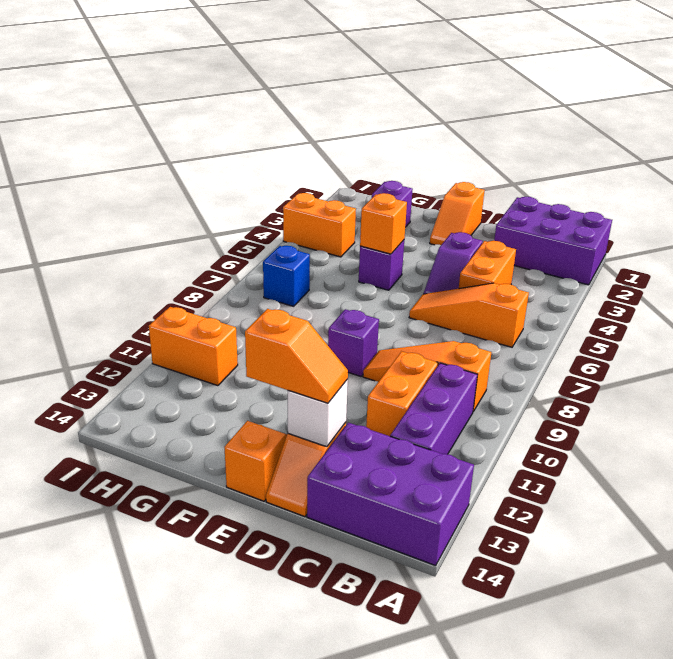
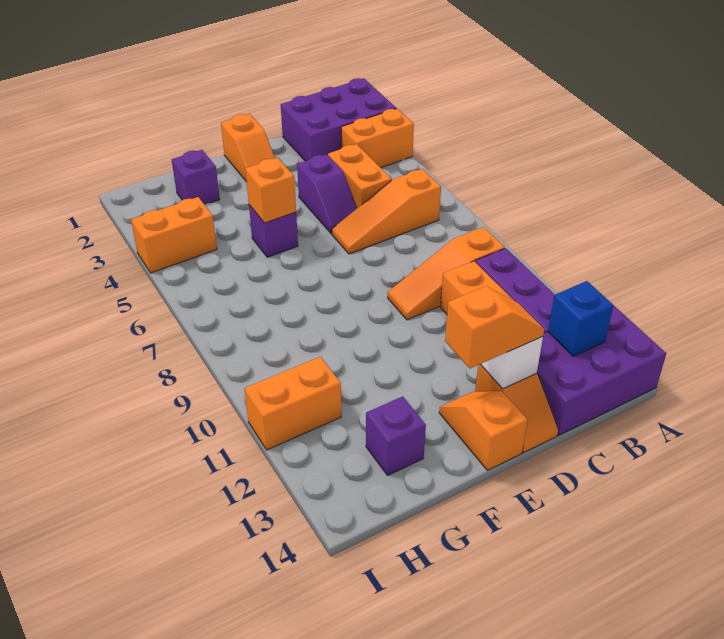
none -> orange brick A3:B3 level 1
purple brick E9 level 1 -> purple brick G13 level 1
blue brick H7 level 1 -> blue brick B13 level 2

